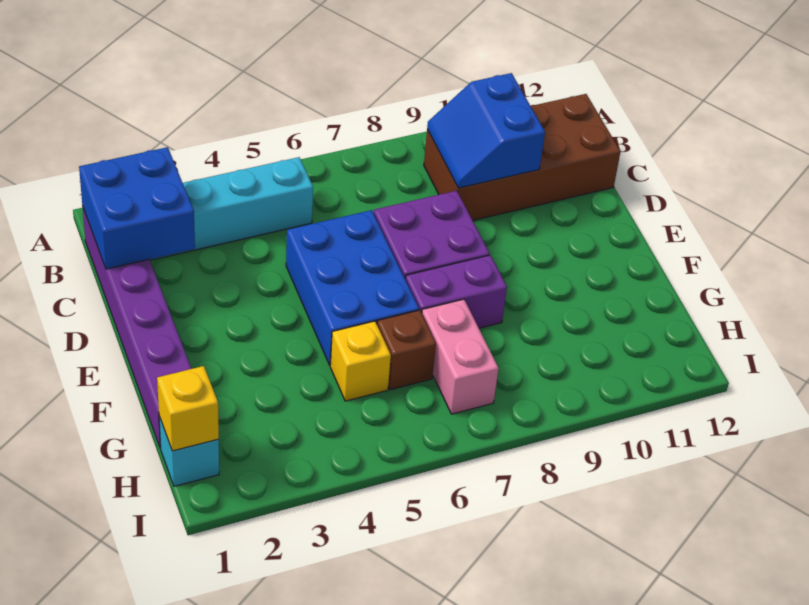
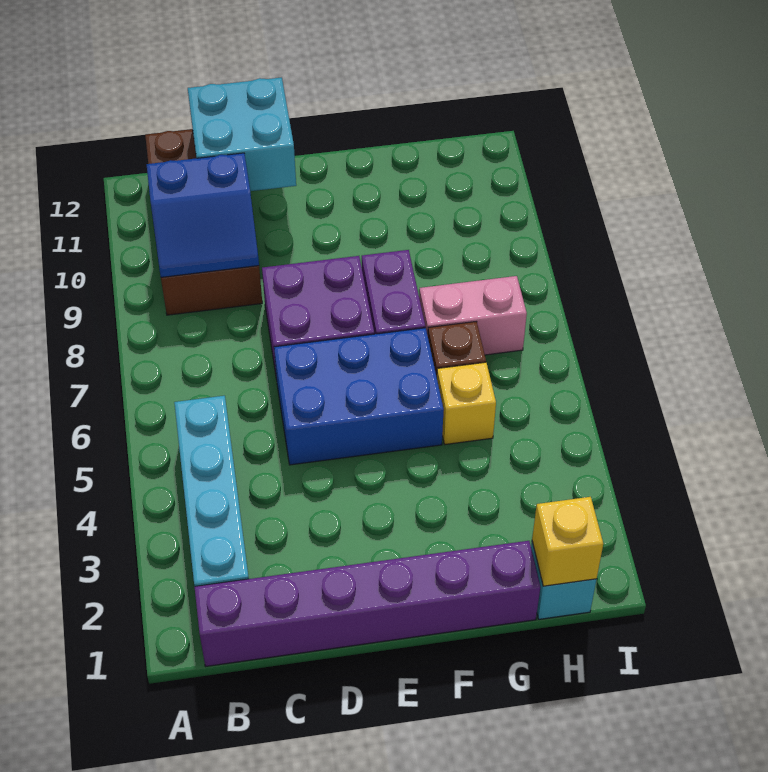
blue brick B1:C2 level 2 -> none
none -> cyan brick C11:D12 level 2

